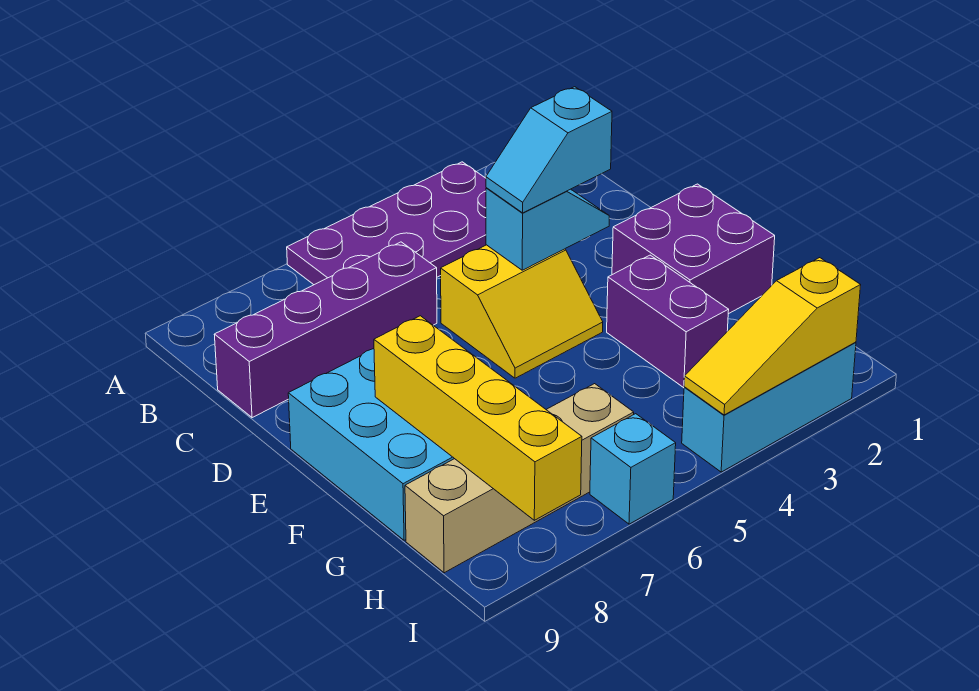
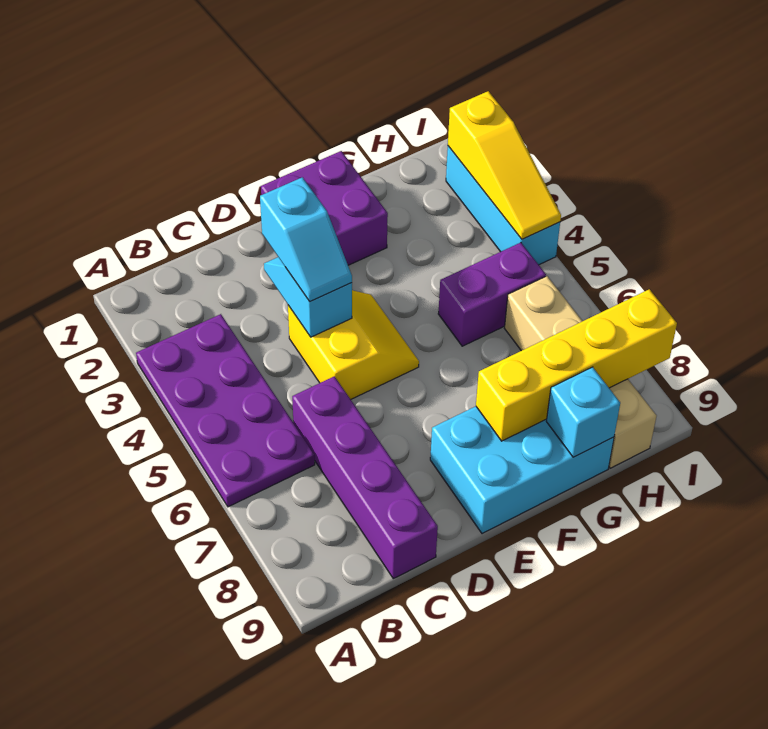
purple brick F3:G3 level 1 -> purple brick G5:H5 level 1
cyan brick I6 level 1 -> cyan brick G9 level 2

